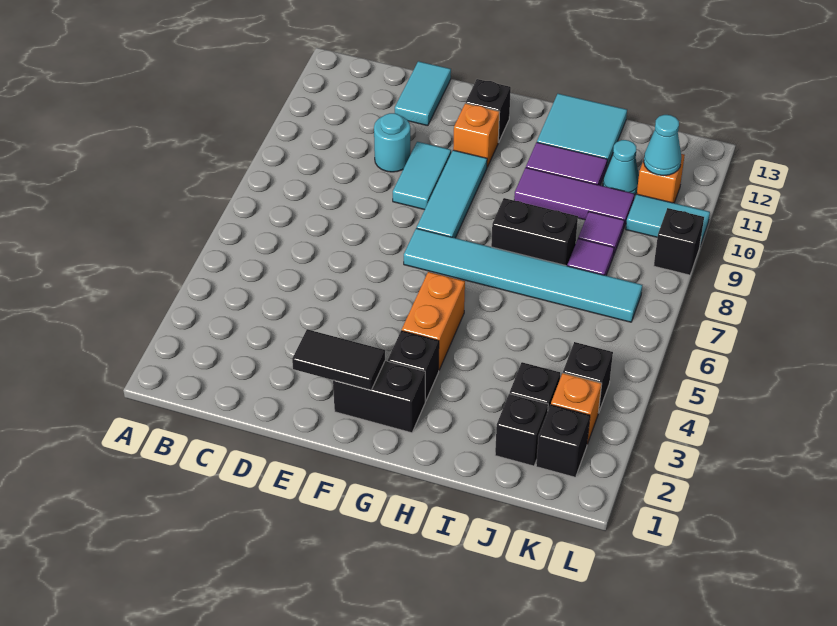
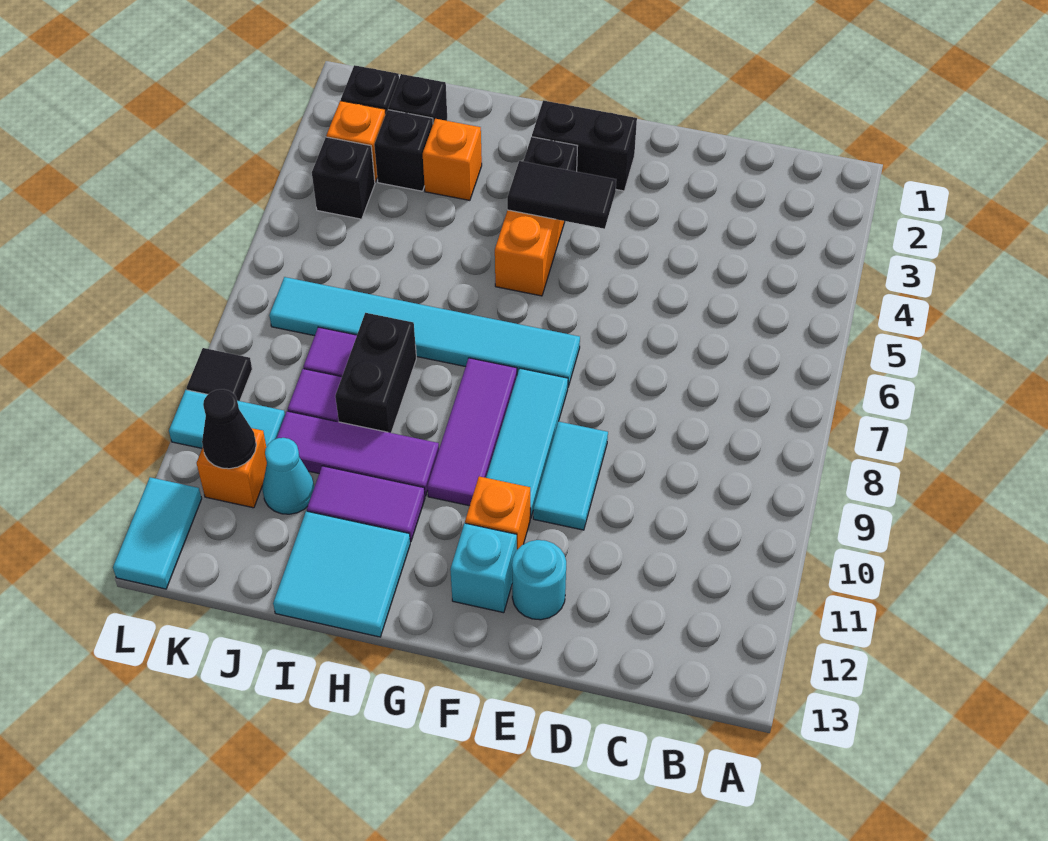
cyan round brick D10 level 1 -> cyan round brick E12 level 1
cyan tile D12:D13 level 1 -> cyan tile L12:L13 level 1
black tile E2:F2 level 2 -> black tile F4:G4 level 2
black brick F12 level 1 -> cyan brick F12 level 1
none -> purple tile G8:G10 level 1
black brick H8:I8 level 1 -> black brick I8:I9 level 1
none -> orange brick I3 level 1
cyan cone K11 level 2 -> black cone K11 level 2
black brick L9 level 1 -> black tile L9 level 1

